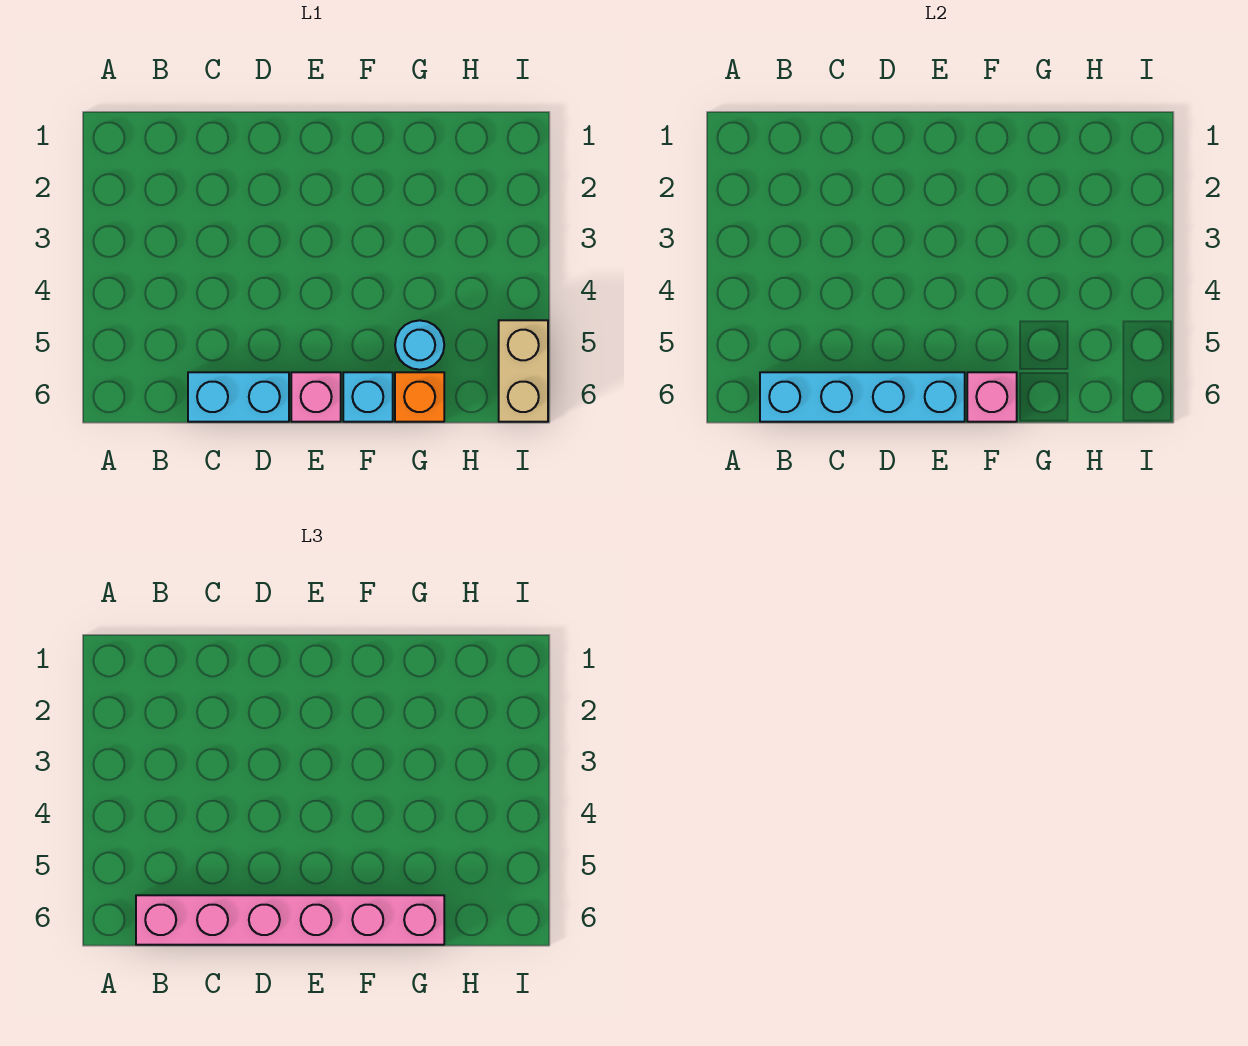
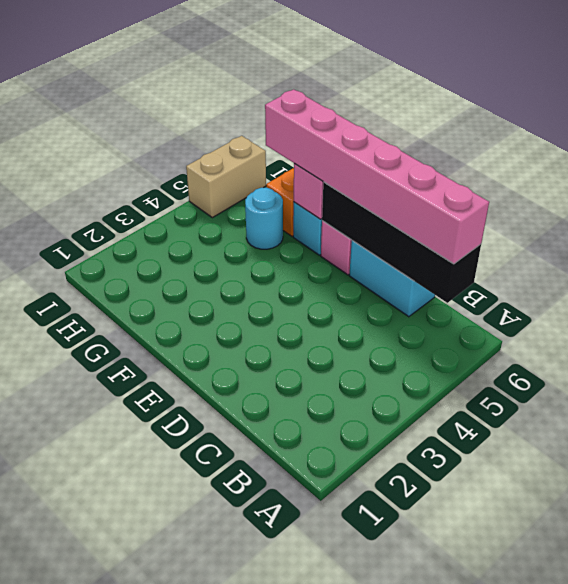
cyan brick B6:E6 level 2 -> black brick B6:E6 level 2

